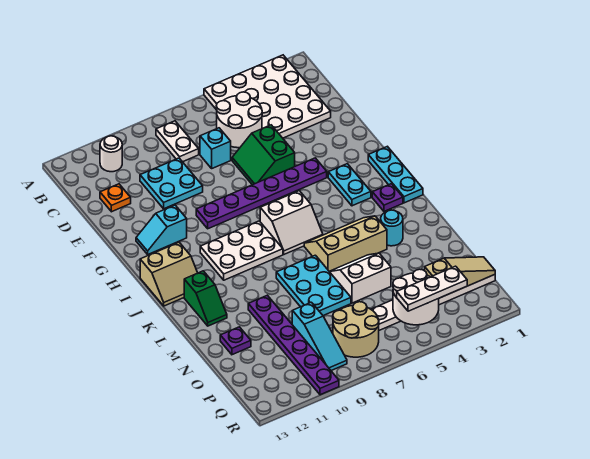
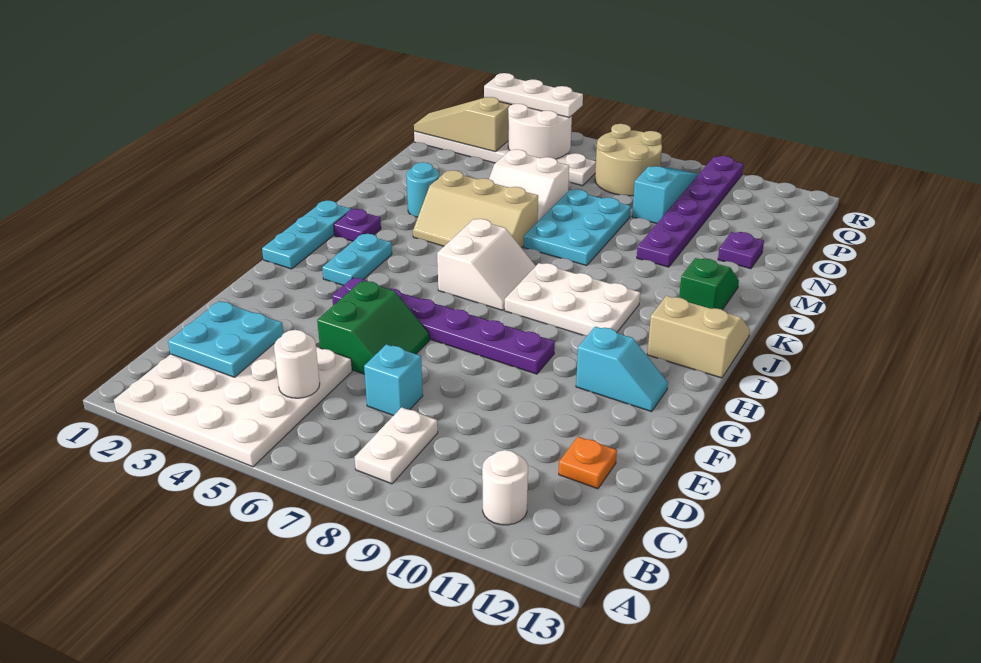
white round brick C5:D6 level 2 -> white round brick C5 level 2
cyan plate D9:E10 level 1 -> cyan plate C2:D3 level 2
white slope I6:J7 level 1 top I -> white slope I6:J7 level 1 top 6

